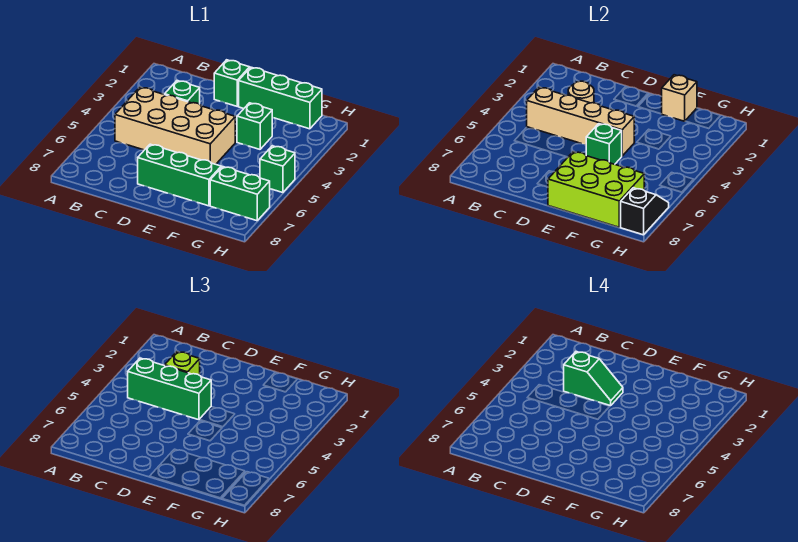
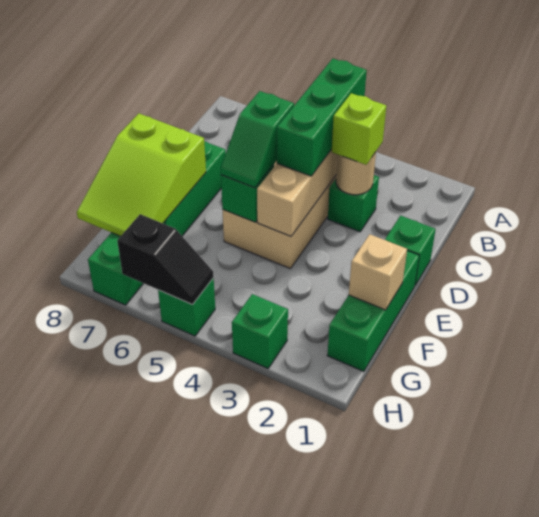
green slope C3:D3 level 4 top C -> green slope D5:E5 level 3 top D
lime brick E7:G8 level 2 -> lime slope E7:G8 level 2 top E
green brick F3 level 1 -> green brick H3 level 1
black slope H7:H8 level 2 top 8 -> black slope H5:H6 level 2 top 6

